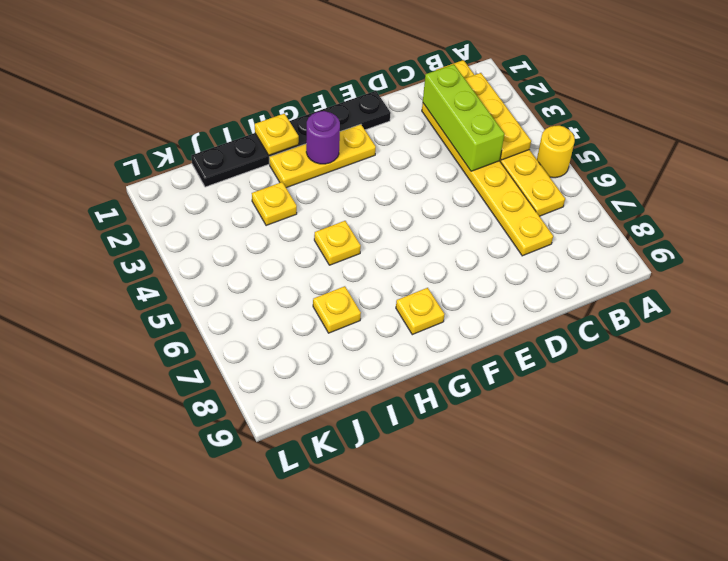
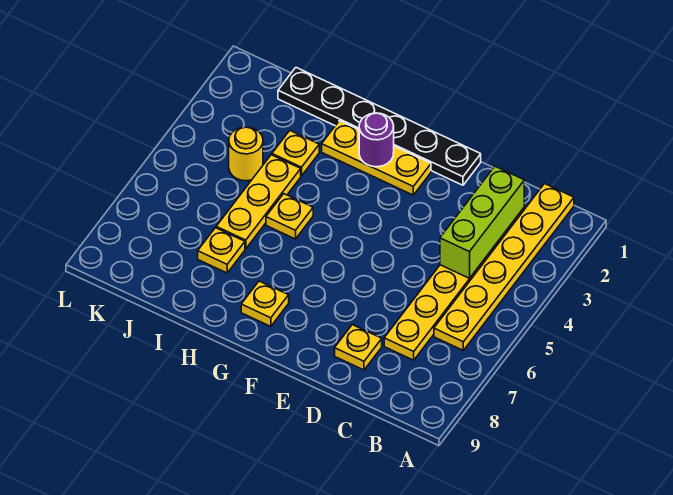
yellow round brick A5 level 1 -> yellow round brick J4 level 1
yellow plate B2:B4 level 2 -> yellow plate I4:I6 level 1
yellow plate H1 level 2 -> yellow plate D8 level 1

